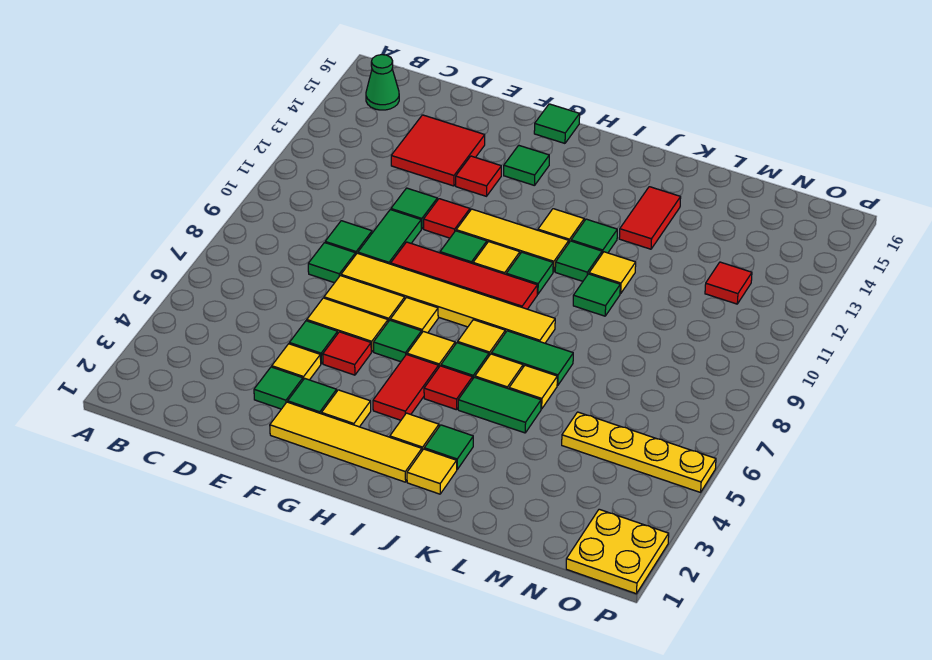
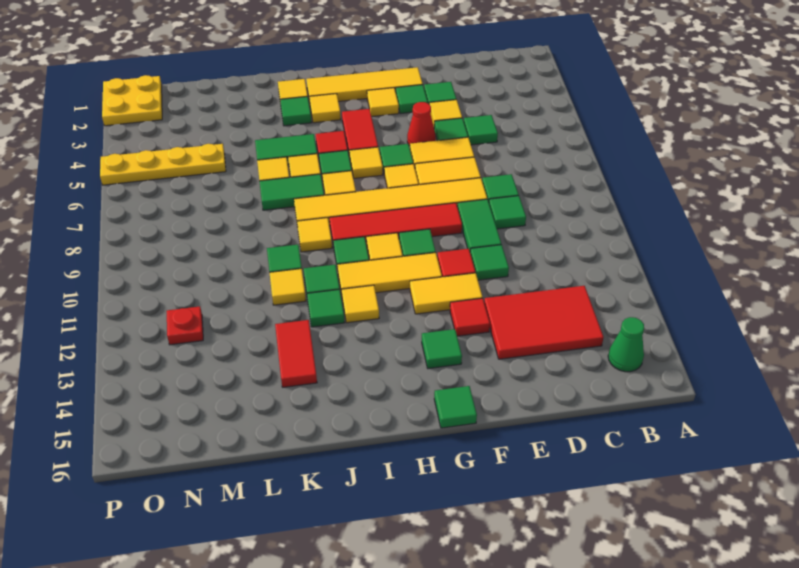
none -> green tile D5 level 1
red tile D13:E14 level 1 -> red tile C13:E14 level 1
red tile F5 level 1 -> red cone F5 level 1
none -> yellow tile F12:G12 level 1
none -> yellow tile J9 level 1
red tile N12 level 1 -> red plate N12 level 1

